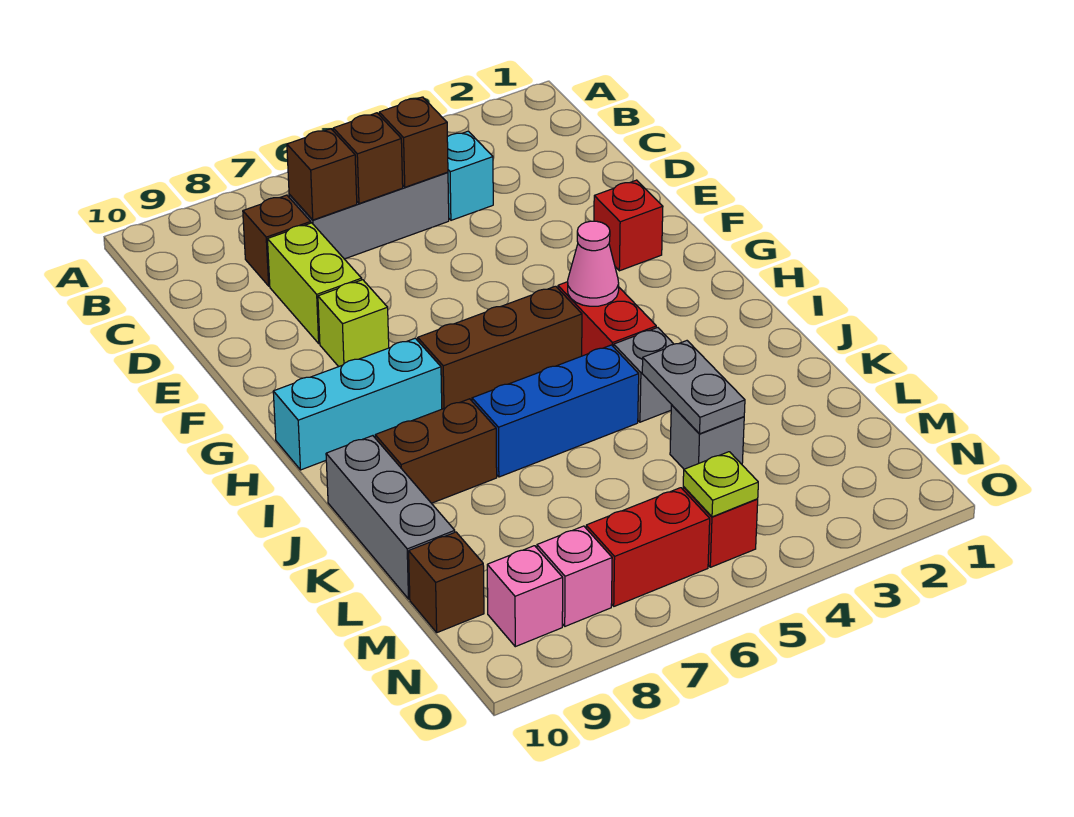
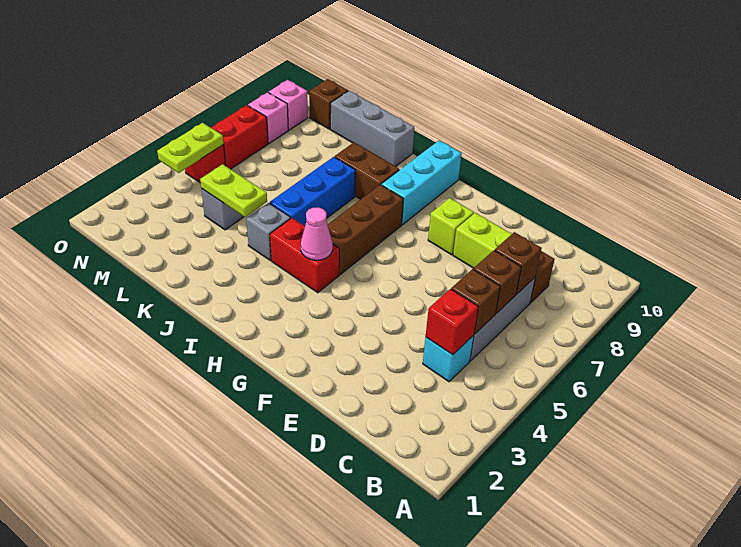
red brick F2 level 1 -> red brick C4 level 2
brown brick J8:J9 level 1 -> brown brick I8:J8 level 1
grey plate K4:L4 level 2 -> lime plate K4:L4 level 2
lime plate N5 level 2 -> lime plate N4:N5 level 2

